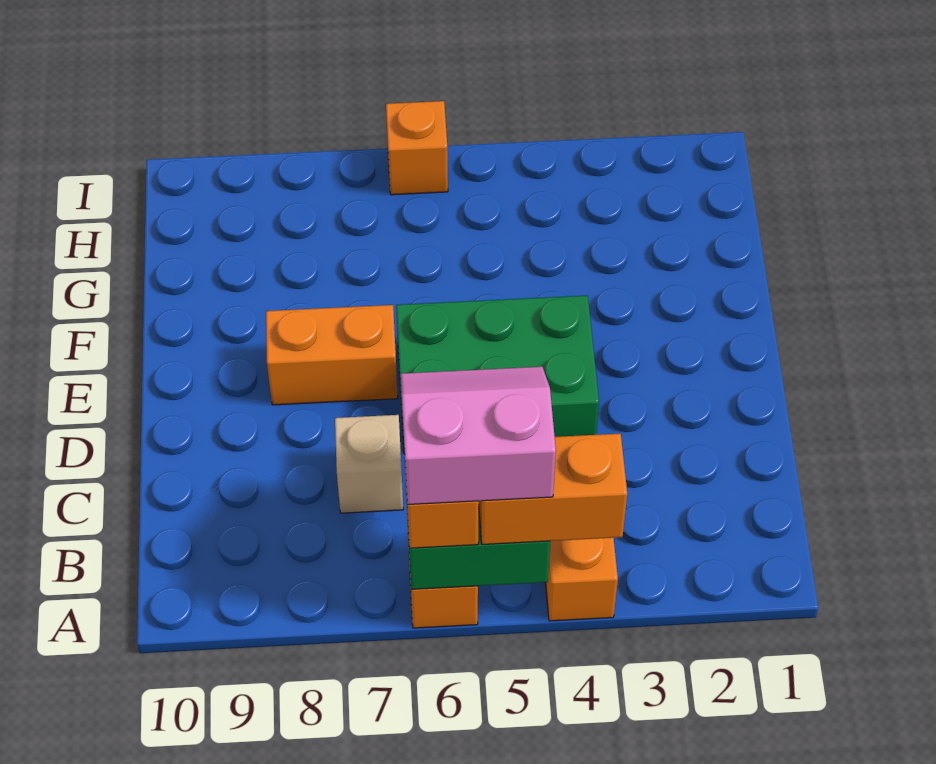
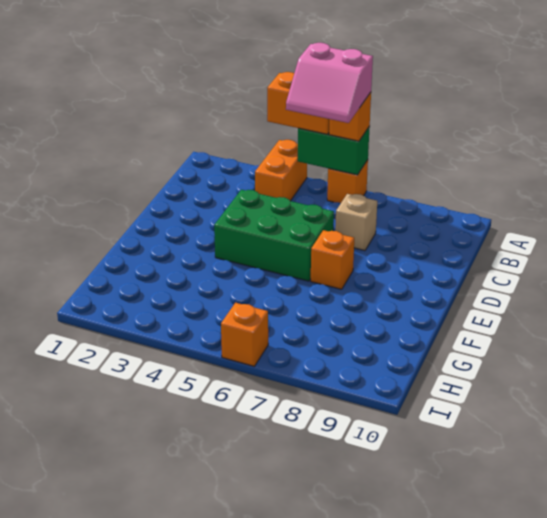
orange brick E7:E8 level 1 -> orange brick E7 level 1

